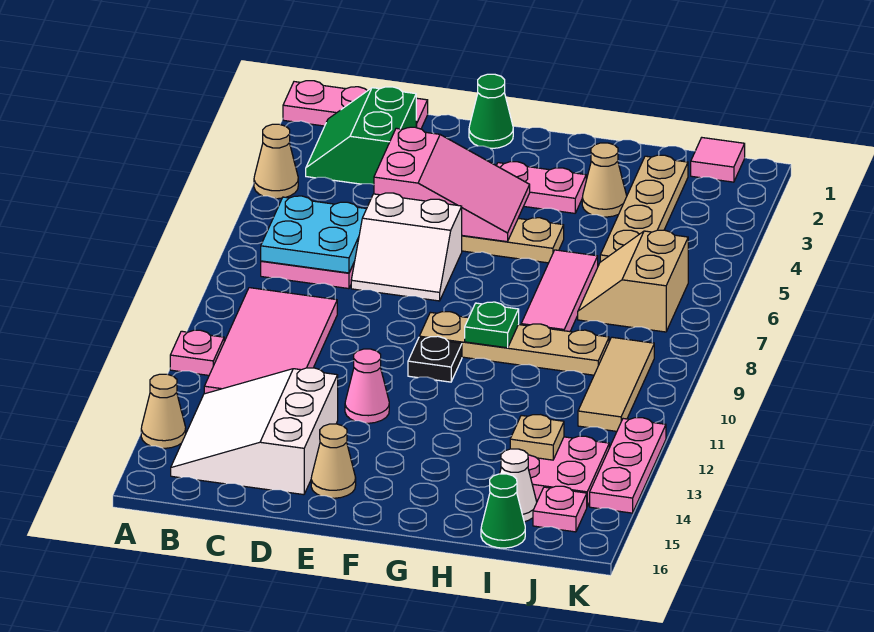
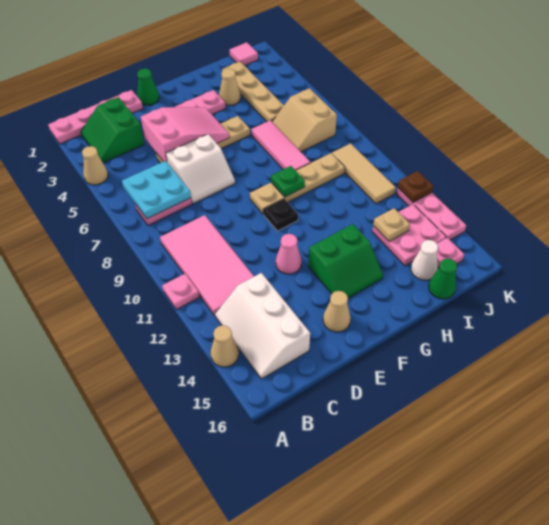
pink plate A1:C1 level 1 -> pink plate A1:D1 level 1
white slope B13:D15 level 1 top D -> white slope B13:C15 level 1 top C
none -> green slope F13:G14 level 1 top 13
none -> brown plate K12 level 2

